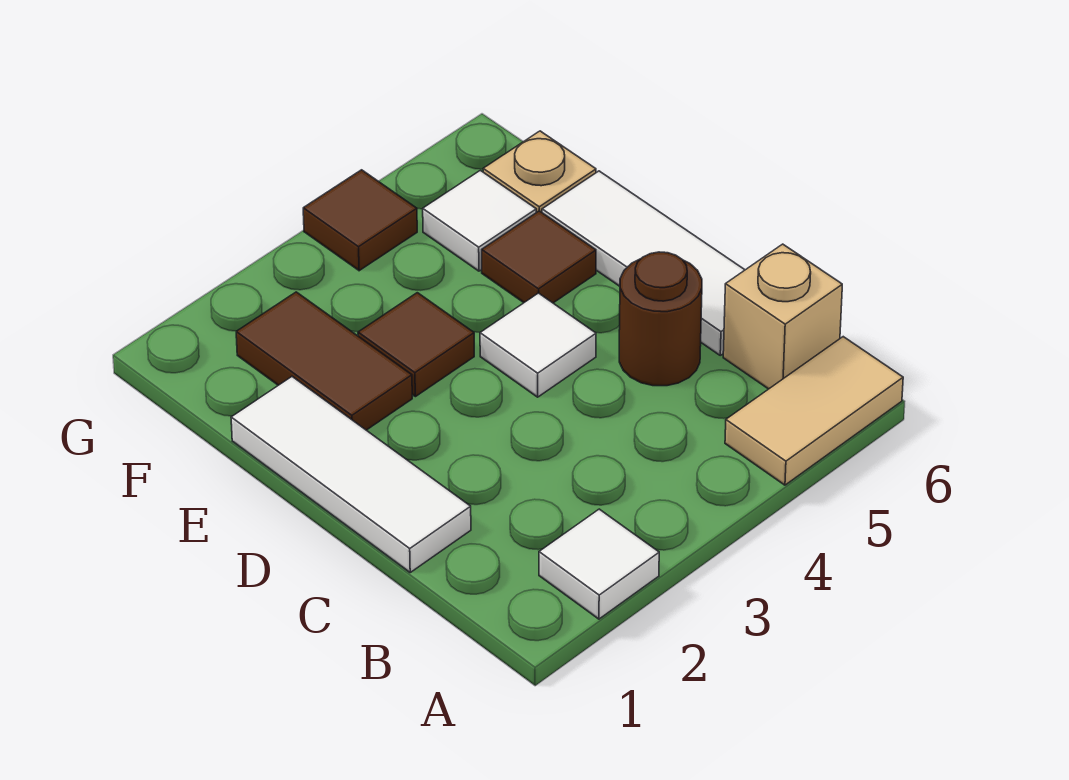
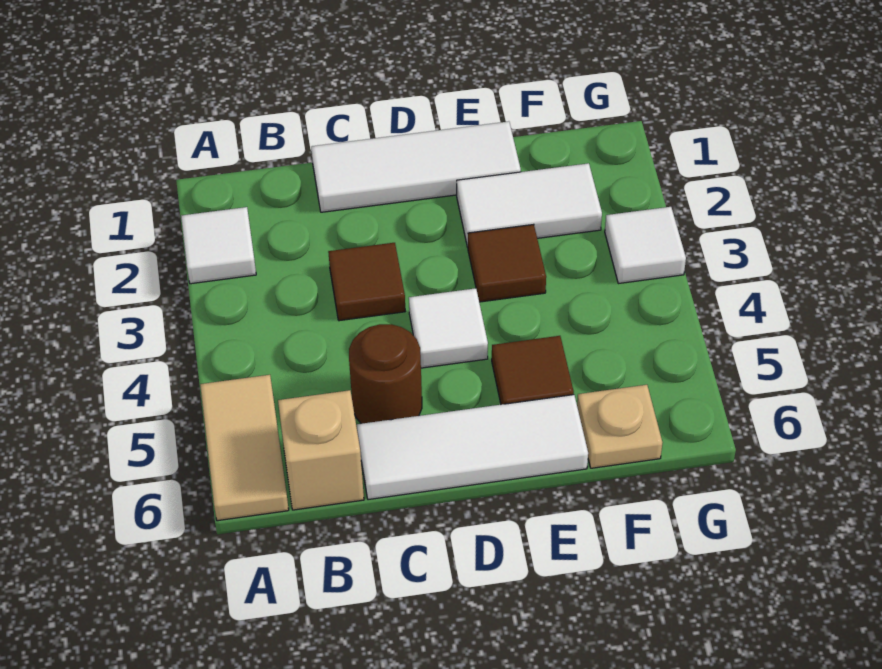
brown tile E2:F2 level 1 -> white tile E2:F2 level 1
white tile F5 level 1 -> white tile G3 level 1
brown tile G4 level 1 -> brown tile C3 level 1

